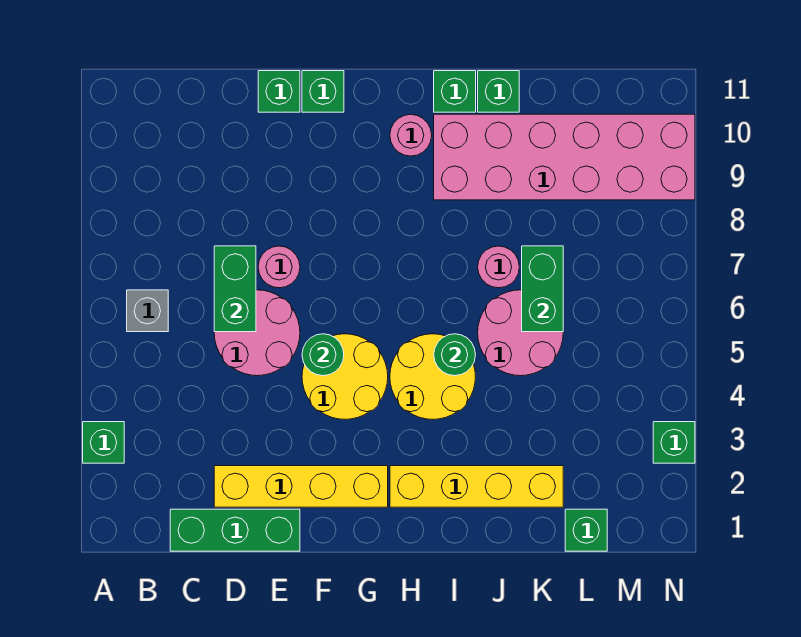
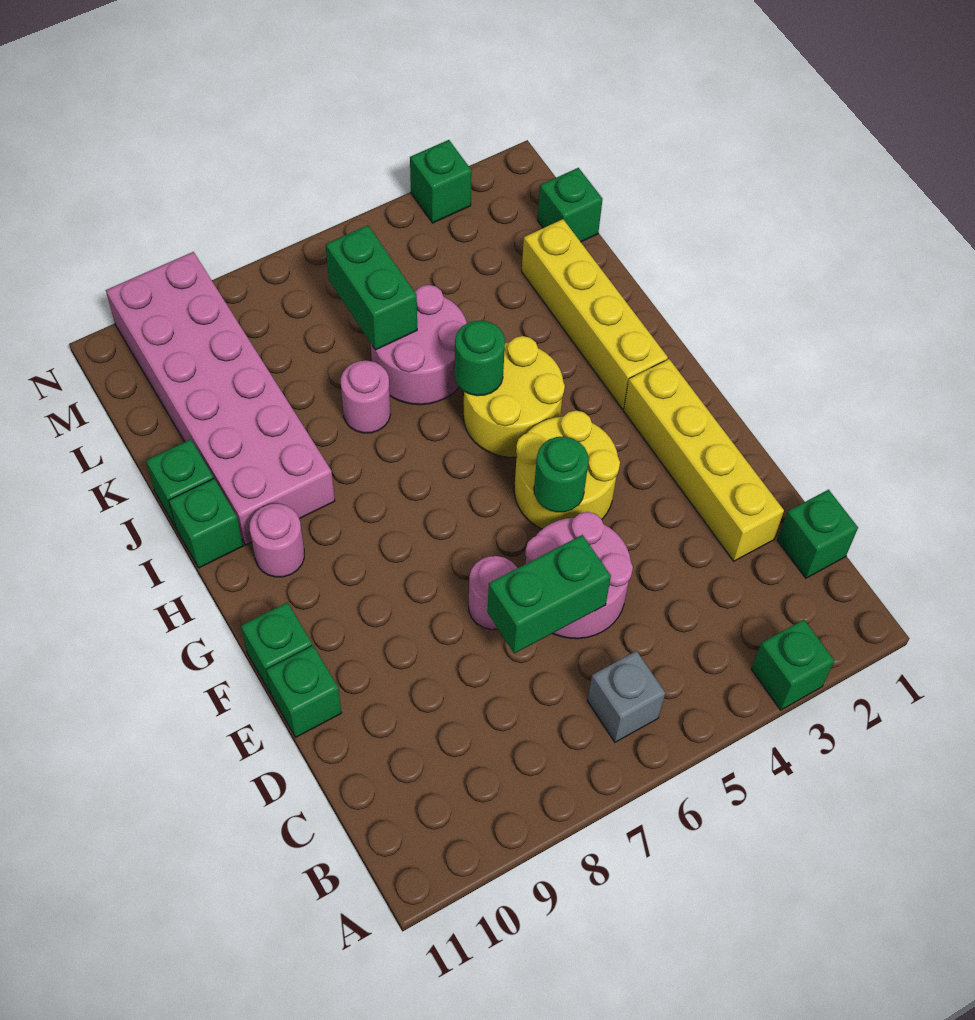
green brick C1:E1 level 1 -> green brick C1 level 1
green brick K6:K7 level 2 -> green brick K6:L6 level 2

